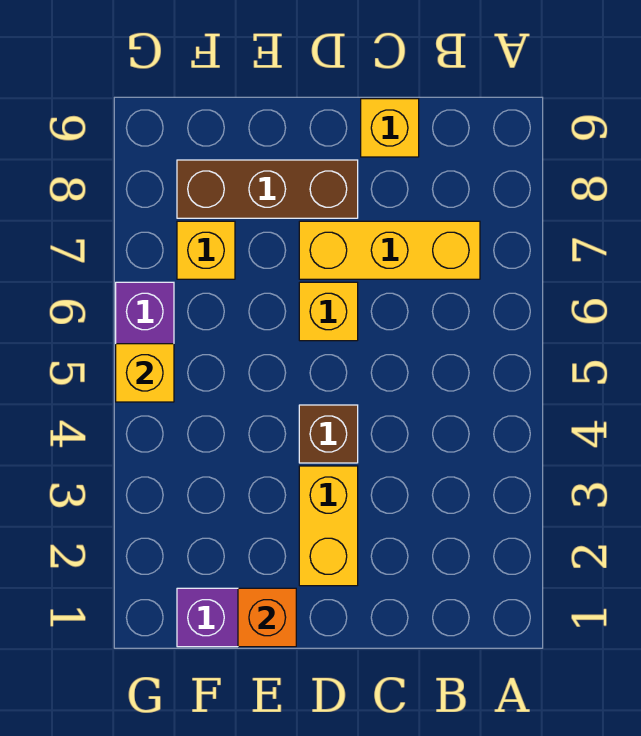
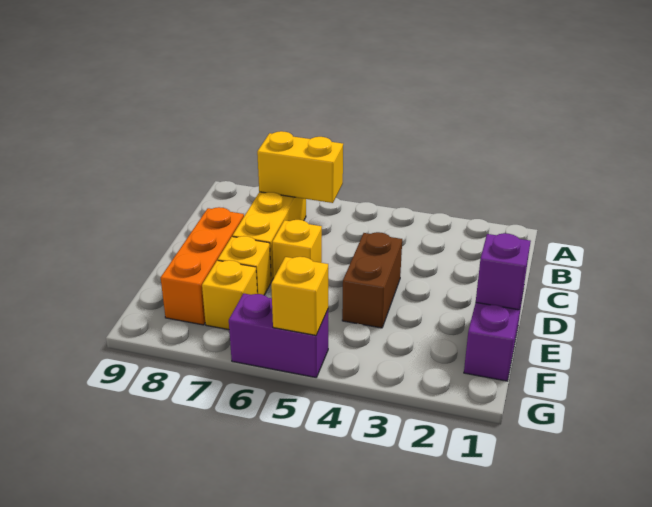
yellow brick C9 level 1 -> yellow brick E7 level 1
yellow brick D2:D3 level 1 -> yellow brick B6:B7 level 2
brown brick D4 level 1 -> brown brick D4:E4 level 1
brown brick D8:F8 level 1 -> orange brick D8:F8 level 1
orange brick E1 level 2 -> purple brick E1 level 2

